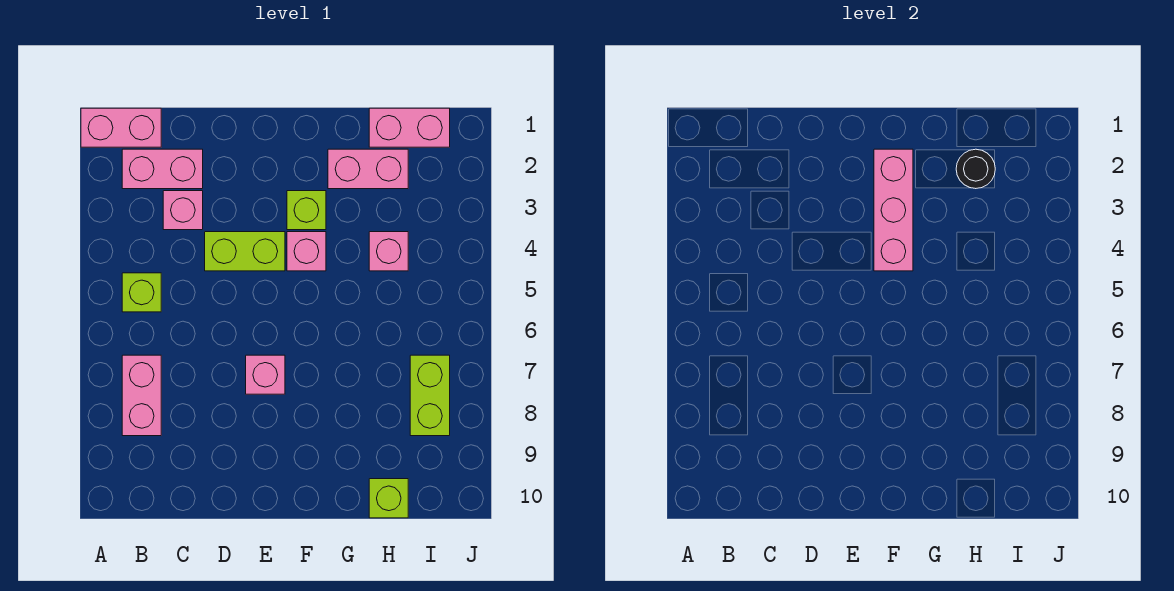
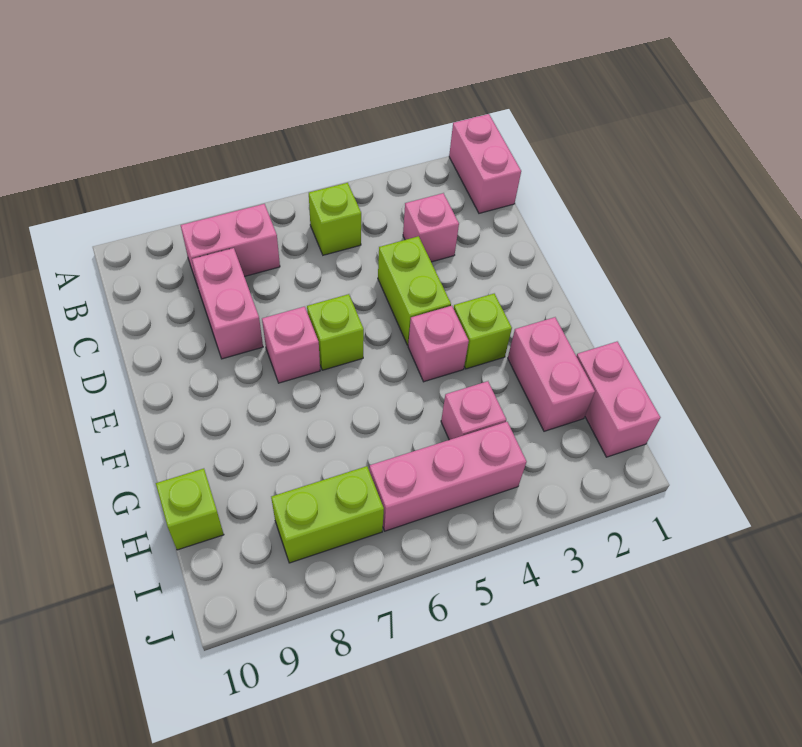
pink brick B2:C2 level 1 -> pink brick C8:D8 level 1
none -> lime brick E6 level 1
pink brick F2:F4 level 2 -> pink brick I4:I6 level 1
black round brick H2 level 2 -> none

